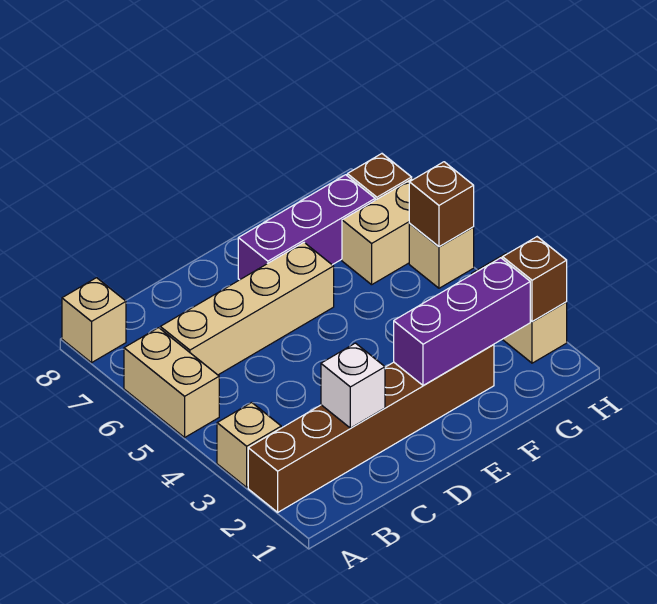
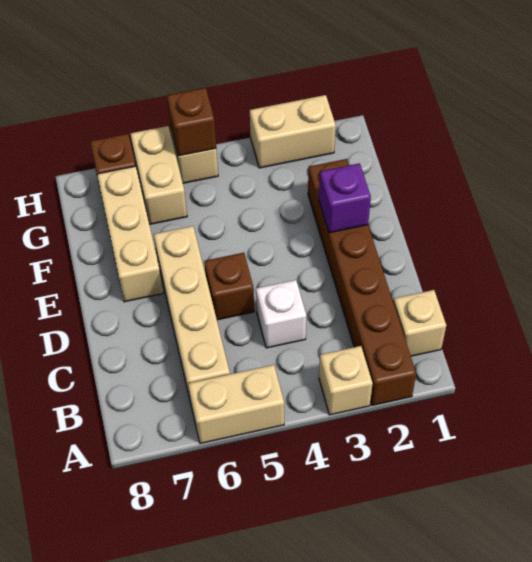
tan brick A8 level 1 -> tan brick B1 level 1
white brick C2 level 2 -> white brick C4 level 1
purple brick E2:G2 level 2 -> purple brick E2 level 2
purple brick E7:G7 level 1 -> tan brick E7:G7 level 1
brown brick H2 level 2 -> brown brick D5 level 1

